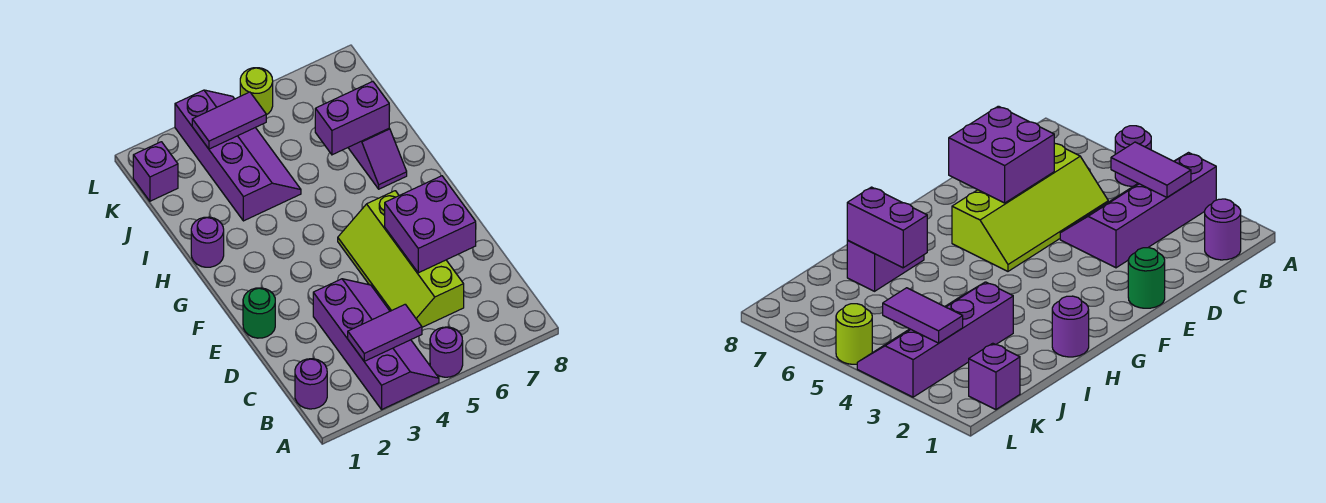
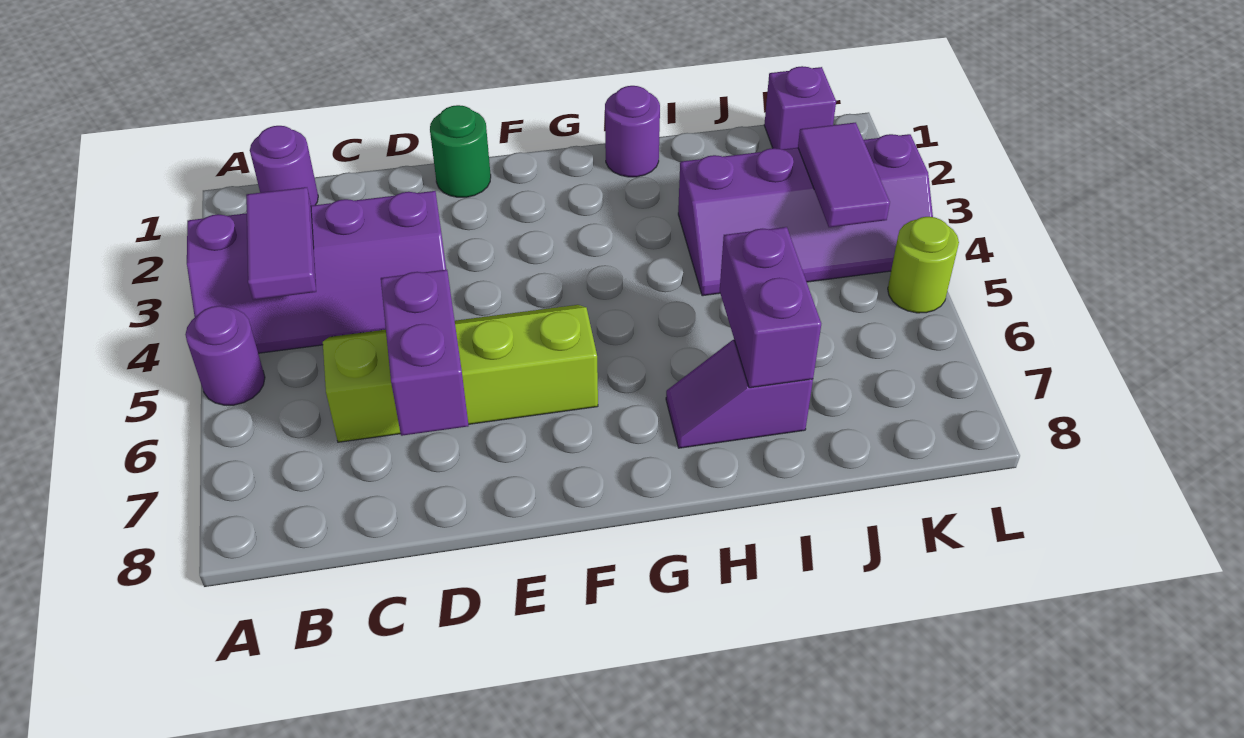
purple brick D6:E7 level 2 -> purple brick D6:D7 level 2

